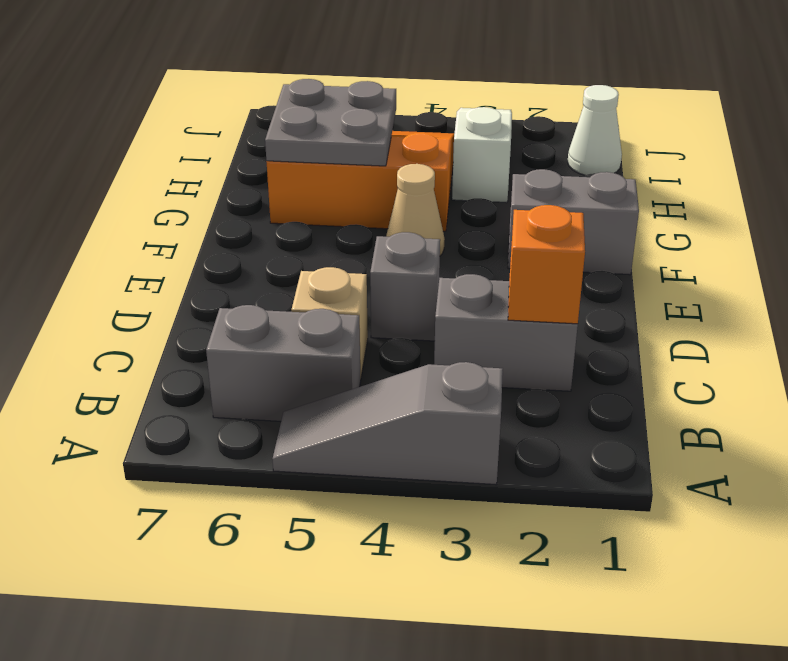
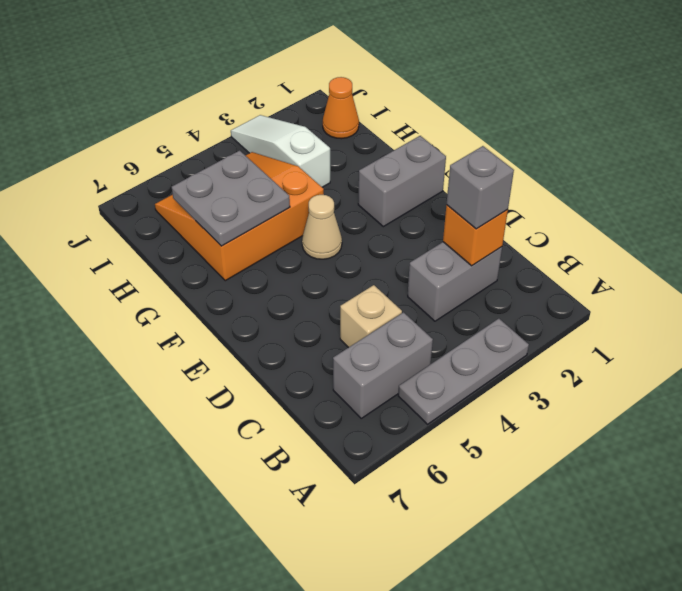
grey slope A3:A5 level 1 top 3 -> grey plate A3:A5 level 1
grey brick D4 level 1 -> grey brick C2 level 3
white cone I1 level 1 -> orange cone I1 level 1

